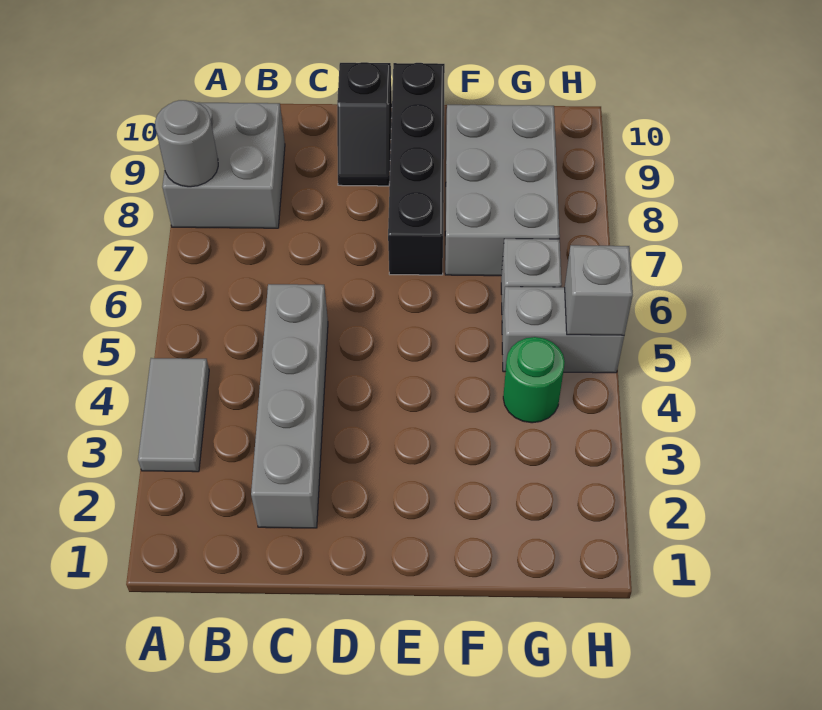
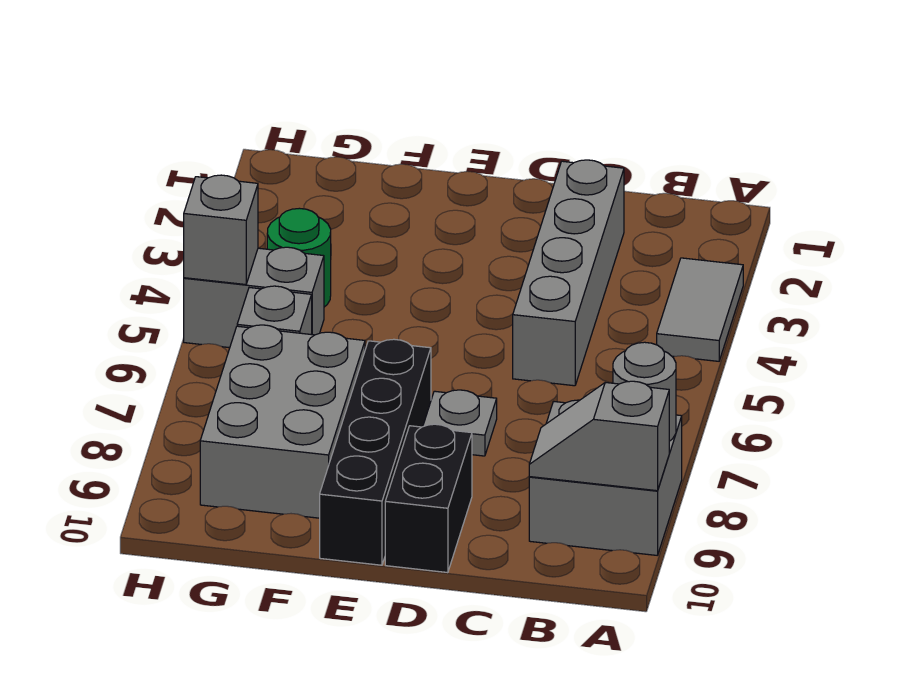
none -> grey slope A9:B9 level 2 top A
none -> grey plate D7 level 1
black slope D9:D10 level 1 top 10 -> black brick D9:D10 level 1

